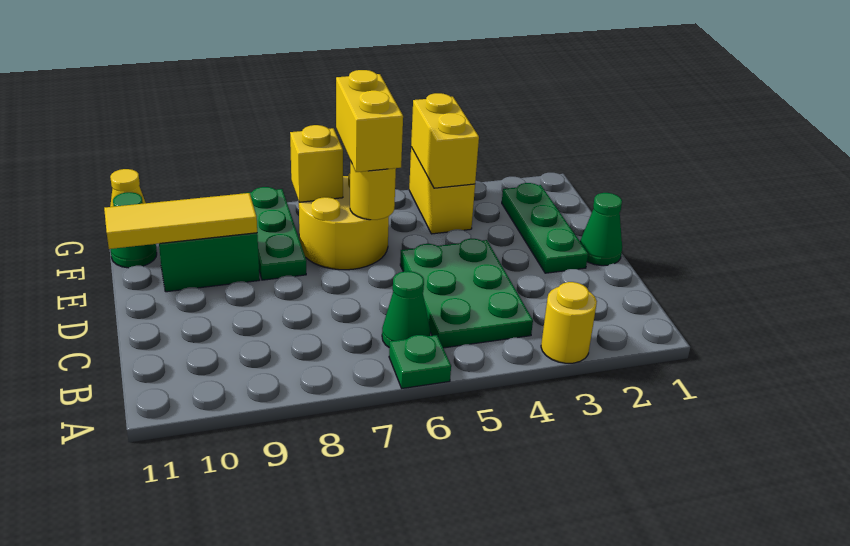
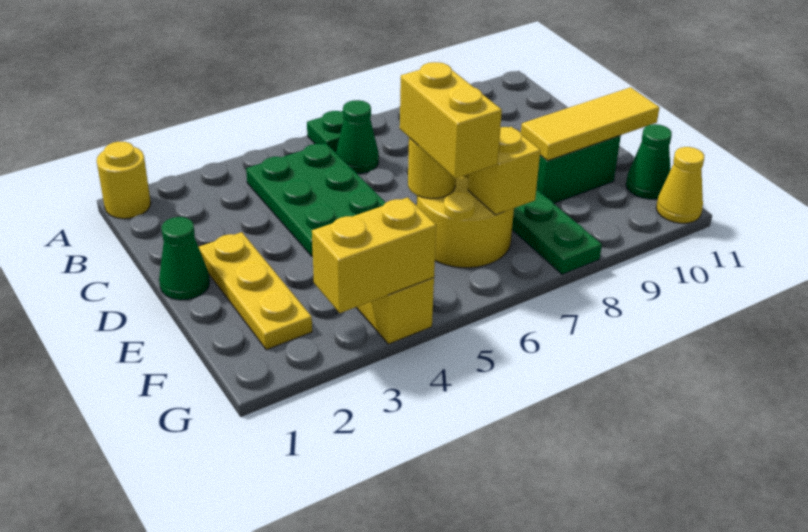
yellow round brick A3 level 1 -> yellow round brick A1 level 1
green plate D2:F2 level 1 -> yellow plate D2:F2 level 1
yellow brick F4:G4 level 2 -> yellow brick G3:G4 level 2

